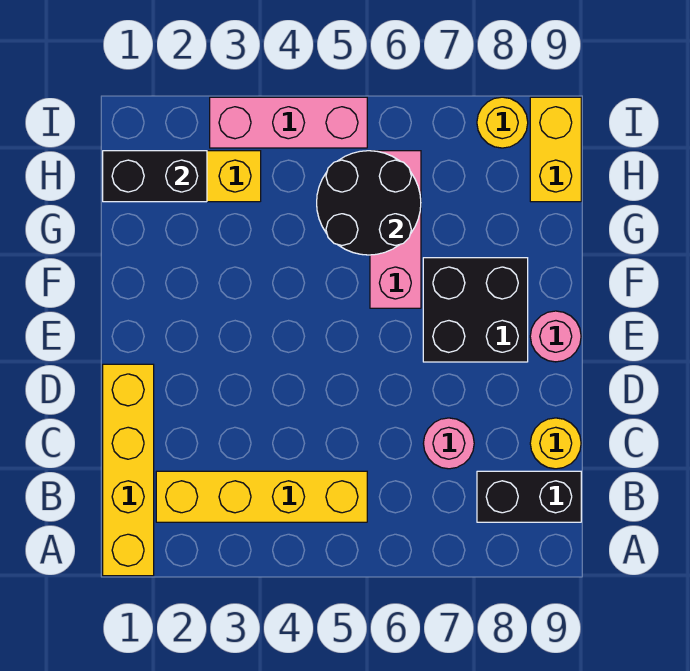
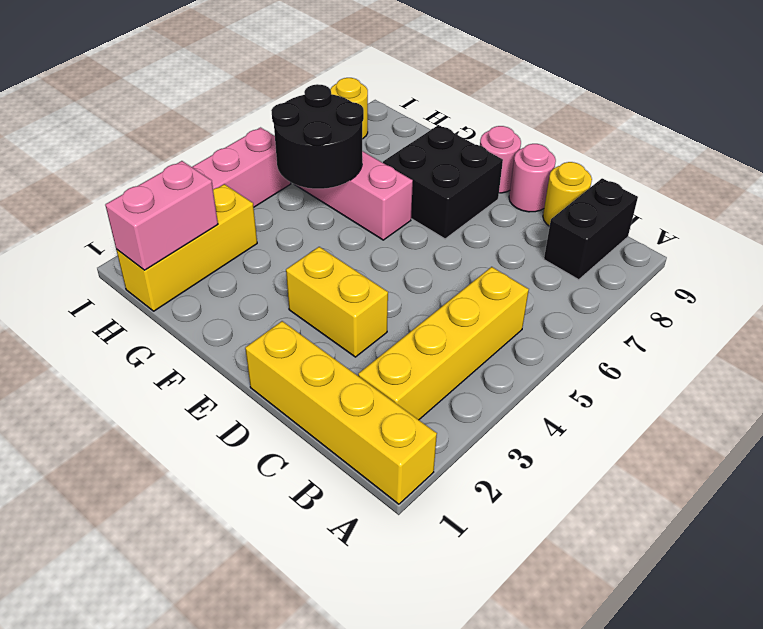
pink round brick C7 level 1 -> pink round brick D9 level 1
black brick H1:H2 level 2 -> pink brick H1:H2 level 2
yellow brick H9:I9 level 1 -> yellow brick D3:E3 level 1

